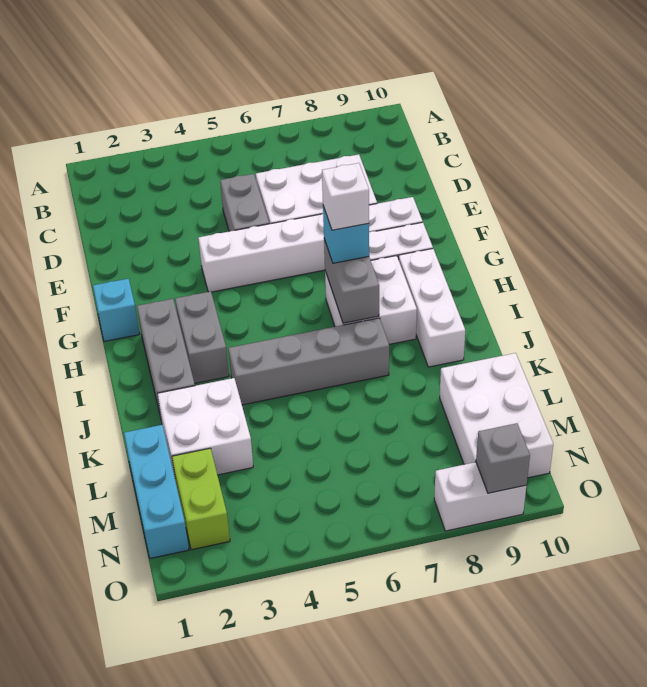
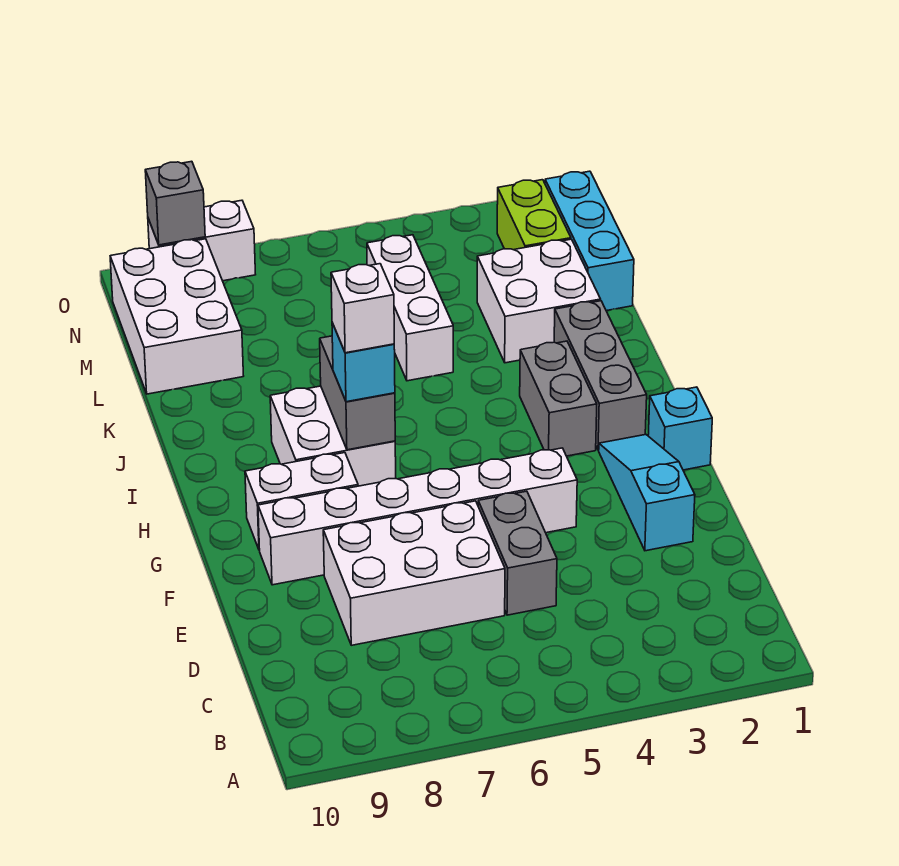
none -> cyan slope E2:G2 level 1 top E
white brick H9:J9 level 1 -> white brick K5:M5 level 1
grey brick J4:J7 level 1 -> none

